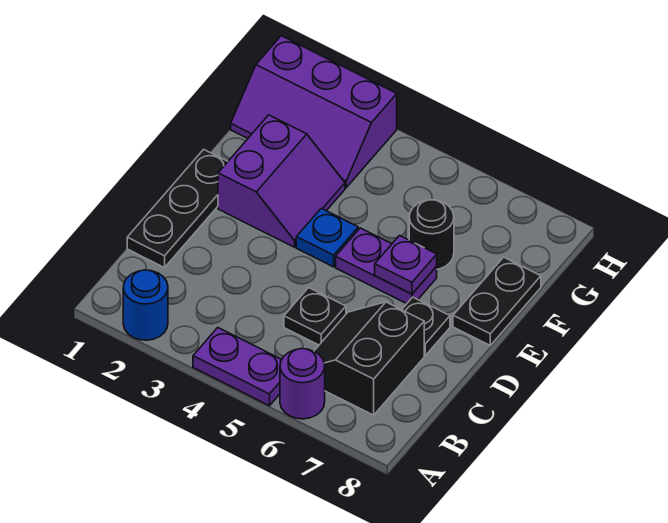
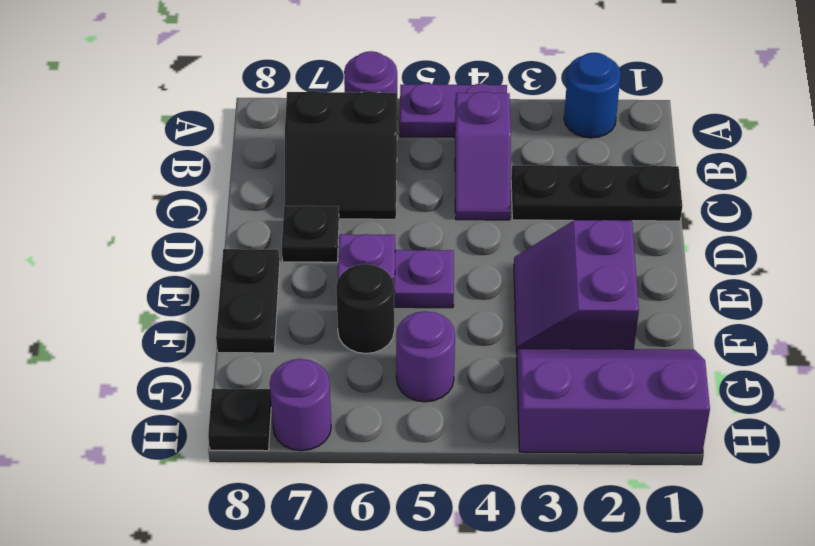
none -> purple slope B4:C4 level 1 top B
black slope B6:C7 level 1 top 7 -> black slope B6:C7 level 1 top B
black plate C1:E1 level 1 -> black plate C1:C3 level 1
black plate C5 level 1 -> black plate H8 level 1
blue plate E4 level 1 -> none
none -> purple round brick G5 level 1
none -> purple round brick H7 level 1

